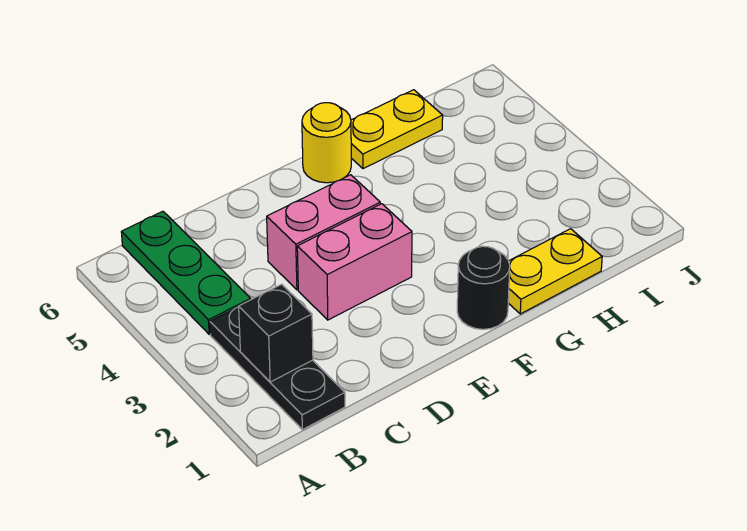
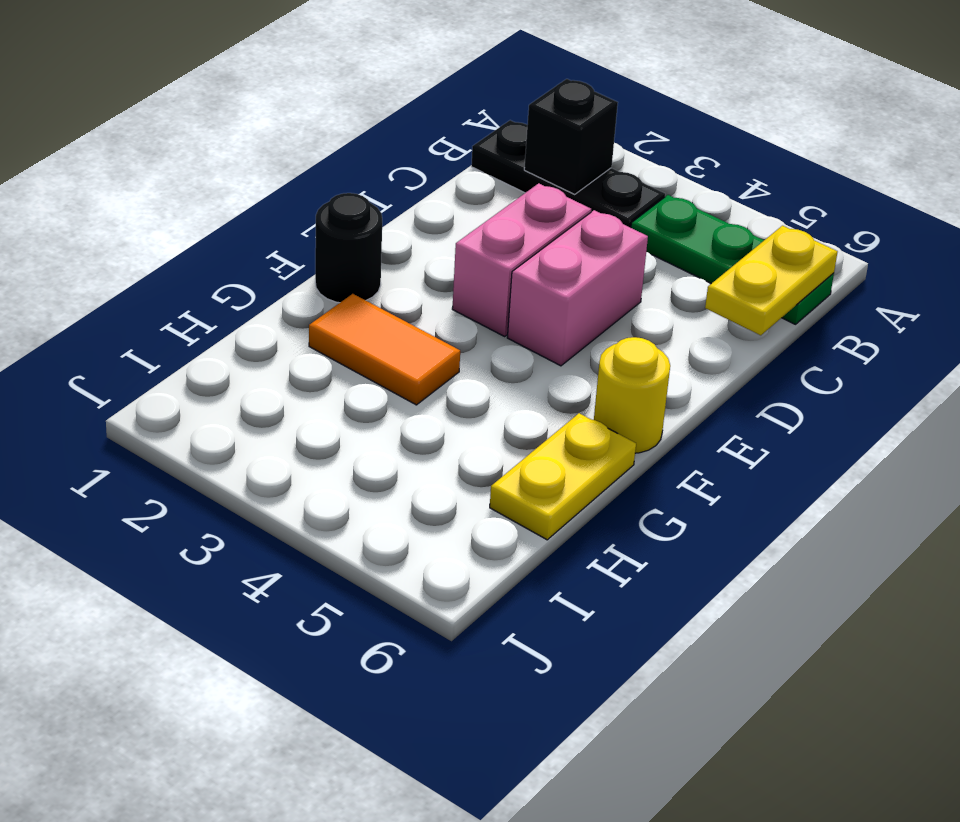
yellow plate G1:H1 level 1 -> yellow plate B6:C6 level 2
none -> orange tile G2:G3 level 1

